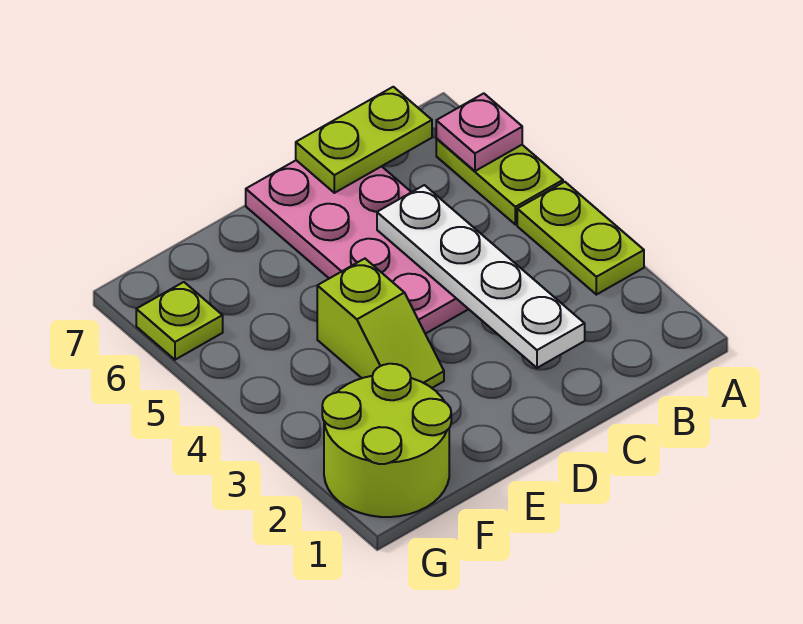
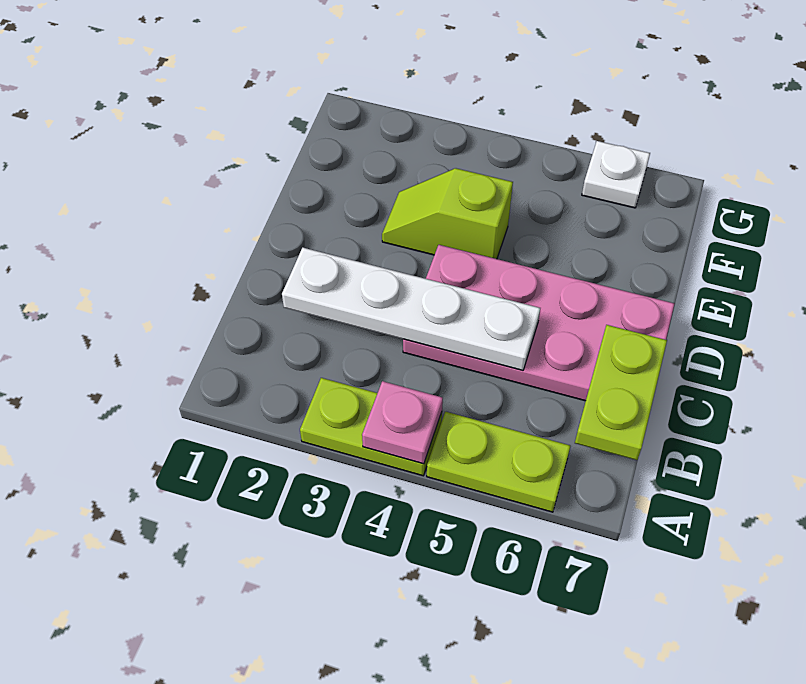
pink plate A6 level 2 -> pink plate A4 level 2
lime round brick F1:G2 level 1 -> none
lime plate G6 level 1 -> white plate G6 level 1

